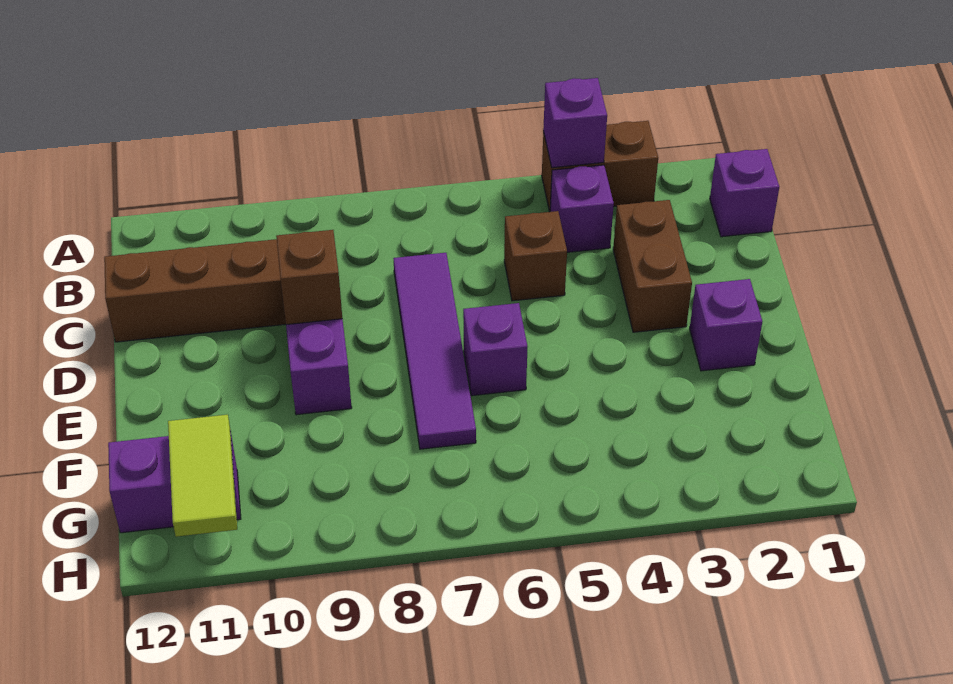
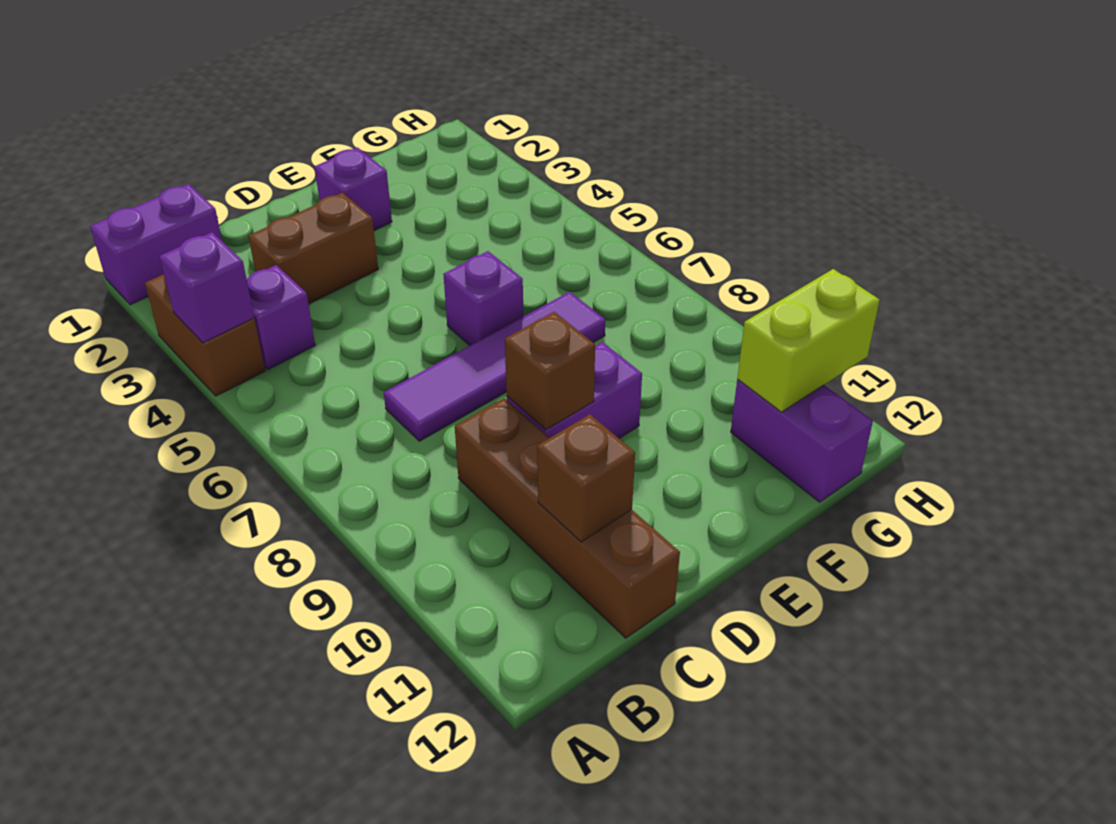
purple brick B1 level 1 -> purple brick A1:B1 level 1
brown brick C5 level 1 -> brown brick C11 level 2
lime tile G11:H11 level 2 -> lime brick G11:H11 level 2

